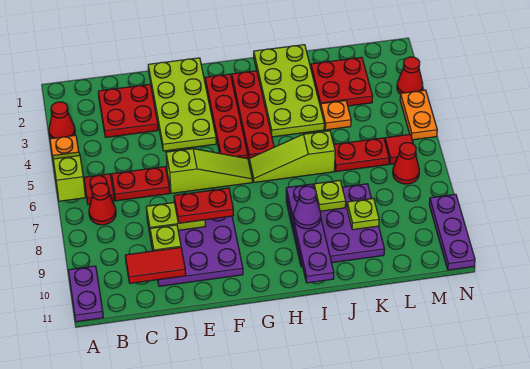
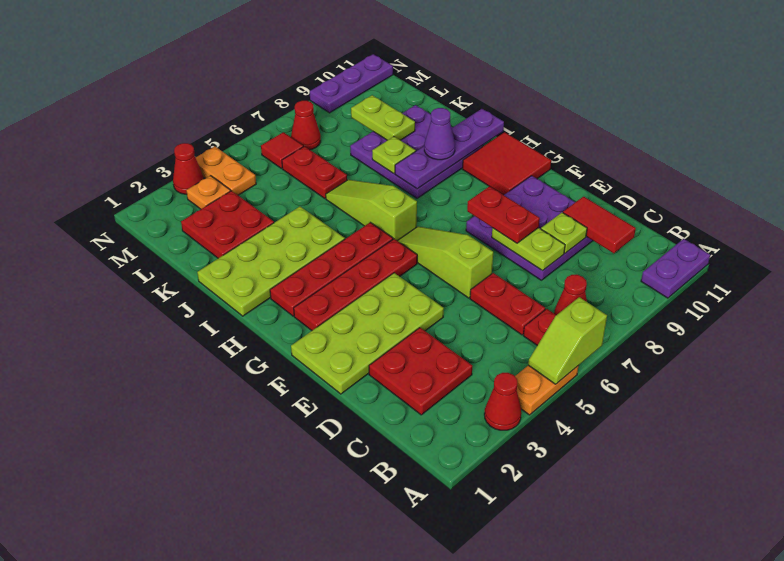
none -> red tile G10:H11 level 1
lime slope H6:J6 level 1 top J -> lime slope H6:J6 level 1 top H
orange plate K4 level 1 -> orange plate M3 level 1
lime plate K9 level 2 -> lime plate K9:L9 level 2
orange plate N4:N5 level 1 -> orange plate M4:N4 level 1

